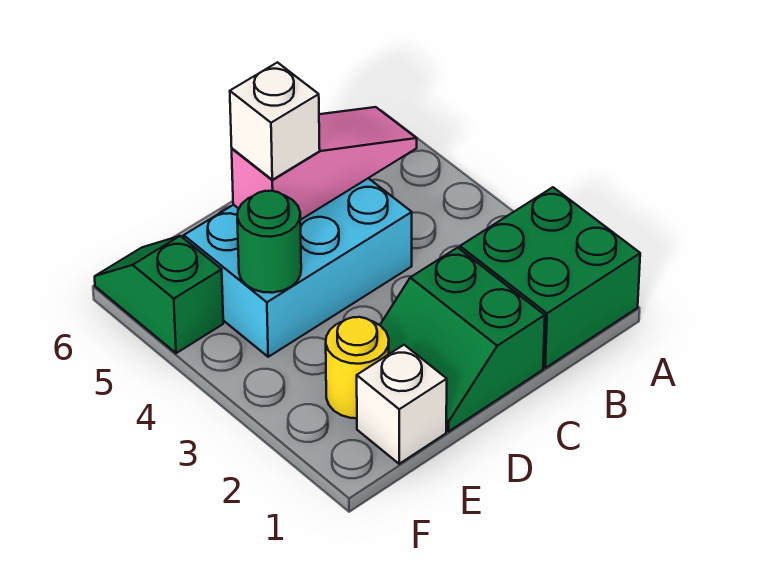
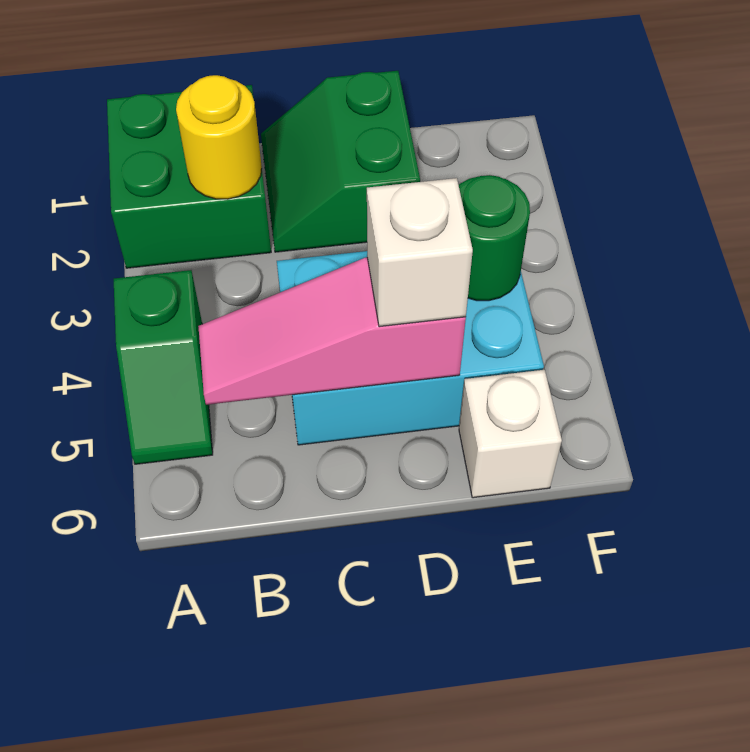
green slope C1:D2 level 1 top C -> green slope C1:D2 level 1 top D
white brick E1 level 1 -> white brick E6 level 1
yellow round brick E2 level 1 -> yellow round brick B2 level 2
green slope F5:F6 level 1 top 5 -> green slope A4:A5 level 1 top 4

